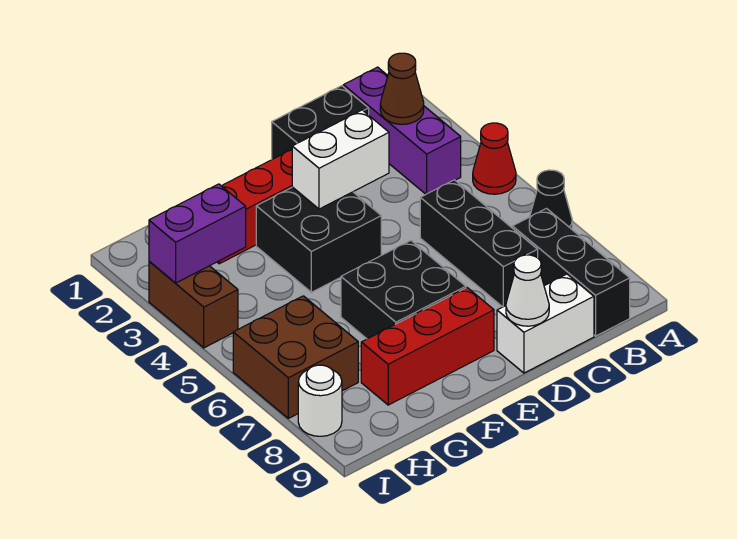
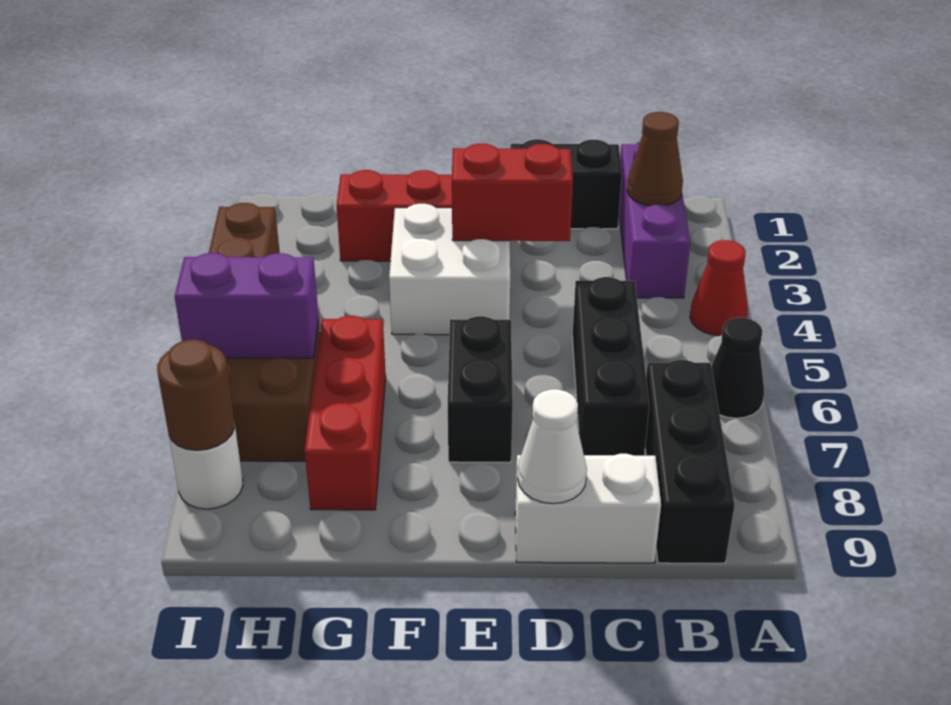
white brick D3:E3 level 2 -> red brick D3:E3 level 2
black brick E3:F4 level 1 -> white brick E3:F4 level 1
black brick E6:F7 level 1 -> black brick E6:E7 level 1
red brick E8:G8 level 1 -> red brick G6:G8 level 1
purple brick H3:I3 level 2 -> purple brick H6:I6 level 2
none -> brown round brick I8 level 2

